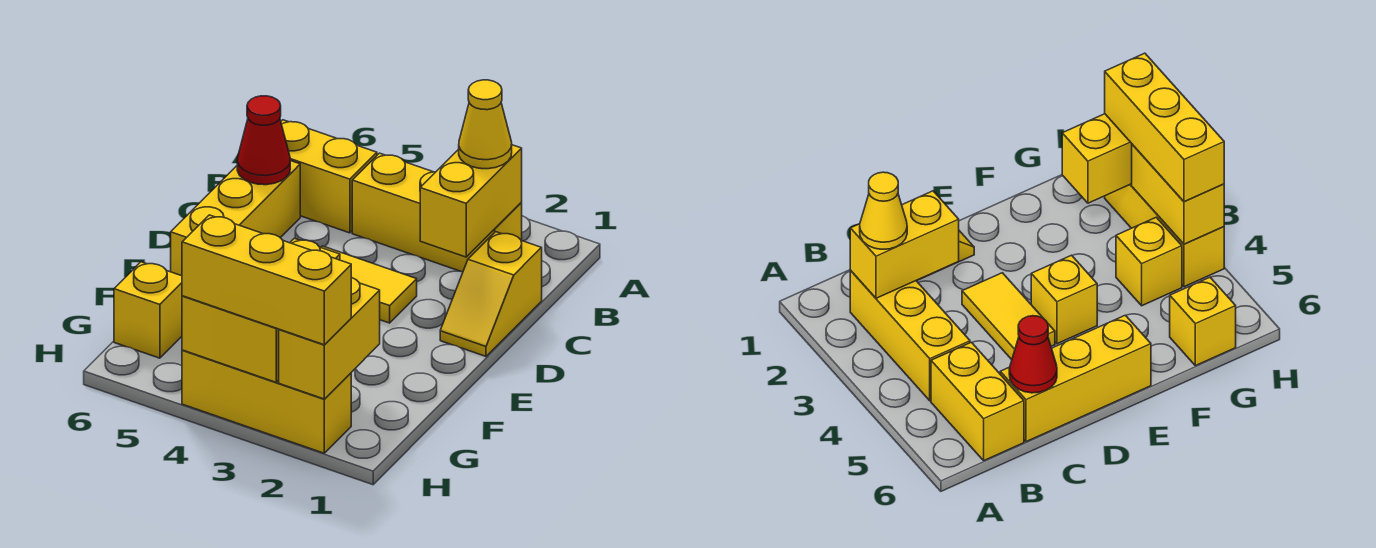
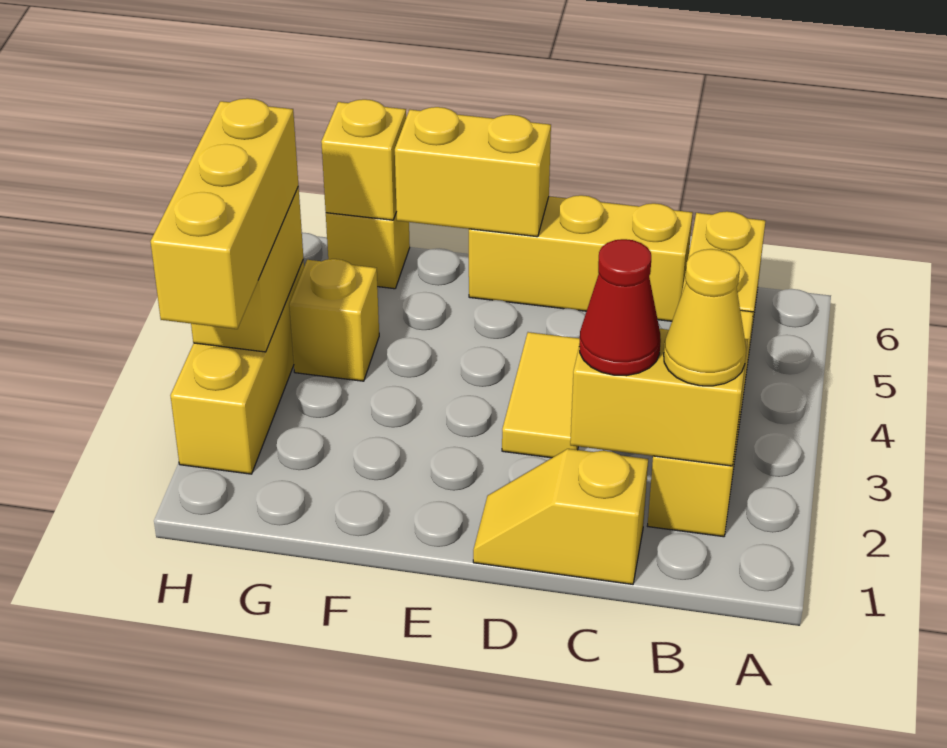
red cone C6 level 2 -> red cone C2 level 3
yellow brick E4 level 1 -> yellow brick G6 level 2
yellow brick G2:H2 level 2 -> yellow brick E6:F6 level 2

